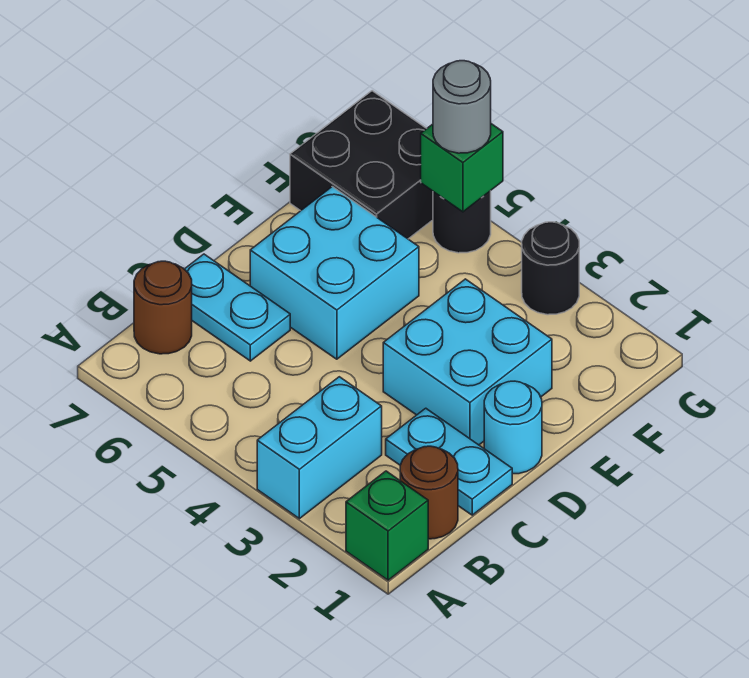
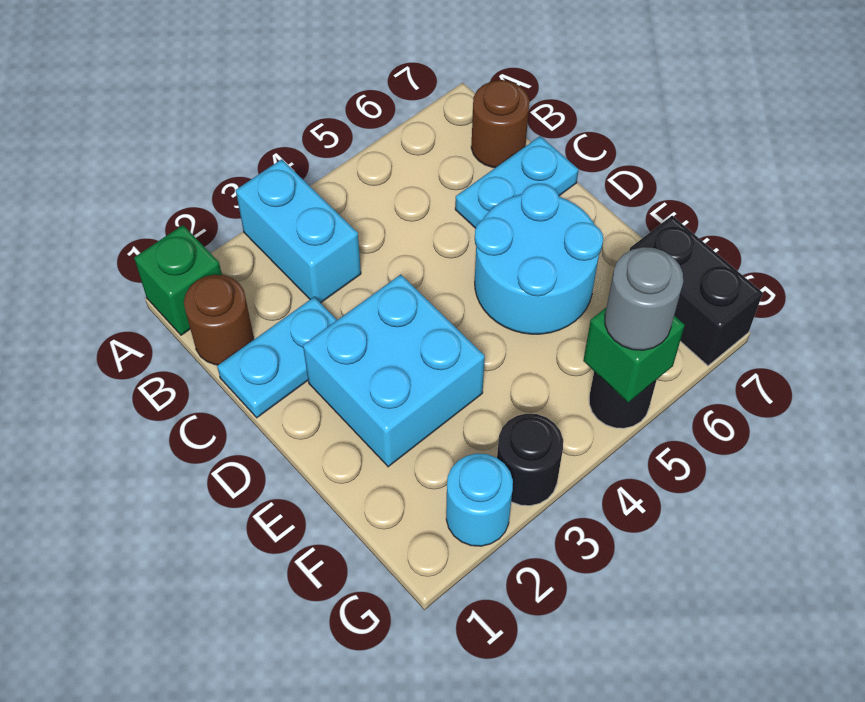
cyan round brick D1 level 1 -> cyan round brick G2 level 1
cyan brick D5:E6 level 1 -> cyan round brick D5:E6 level 1
black brick F6:G7 level 1 -> black brick F7:G7 level 1

